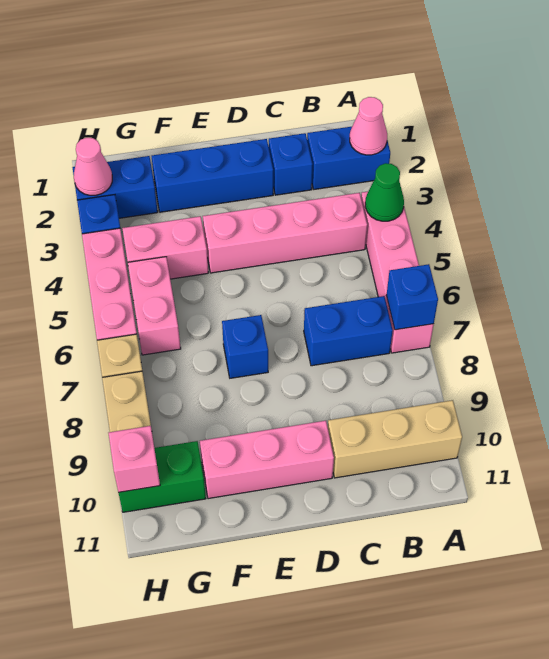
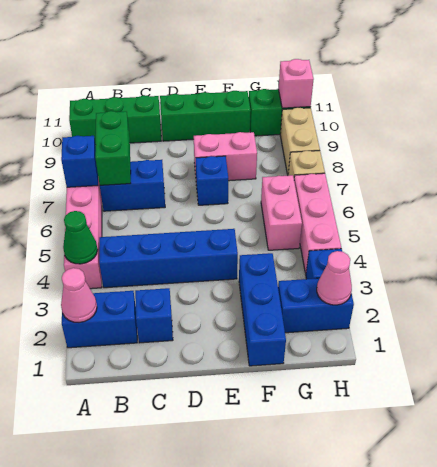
tan brick A10:C10 level 1 -> green brick A10:C10 level 1
pink brick B4:E4 level 1 -> blue brick B4:E4 level 1
none -> green brick B7:B8 level 2
blue brick D2:F2 level 1 -> blue brick F1:F3 level 1
pink brick D10:F10 level 1 -> green brick D10:F10 level 1
pink brick F4:G4 level 1 -> pink brick E8:F8 level 1

